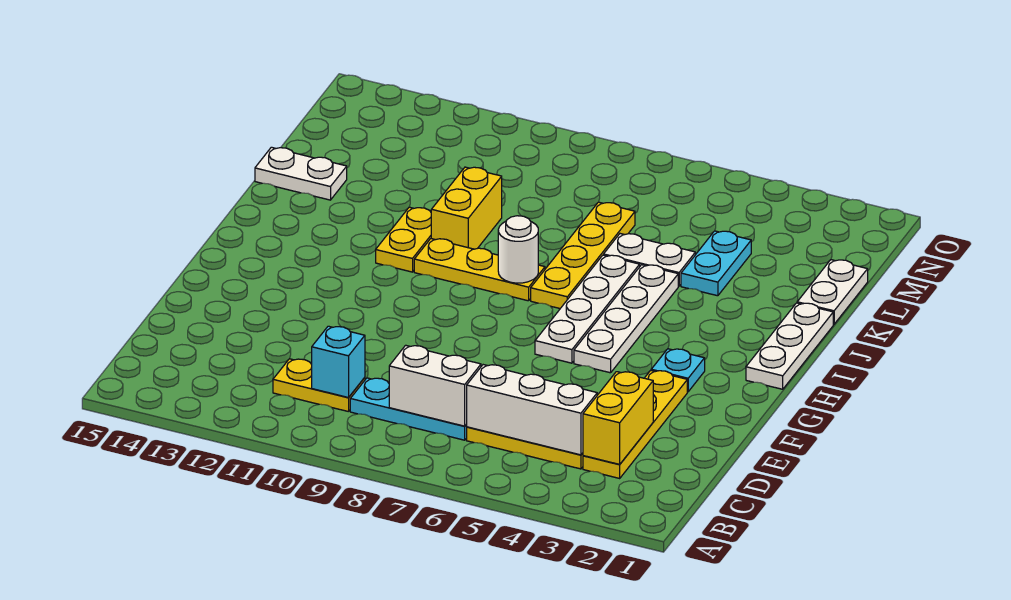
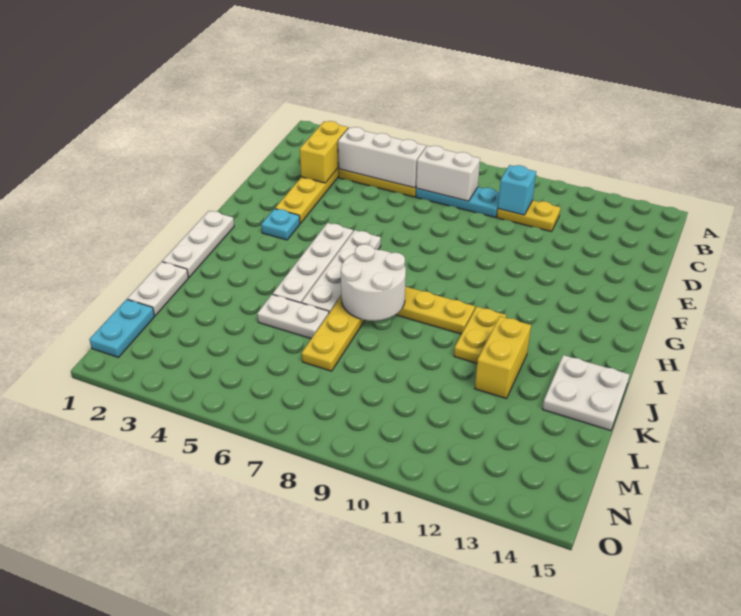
white round brick I8 level 2 -> white round brick I7:J8 level 2
yellow brick J10:K10 level 1 -> yellow brick J12:K12 level 1
cyan plate K4:L4 level 1 -> cyan plate M1:N1 level 1
white plate K14:K15 level 1 -> white plate J14:K15 level 1

